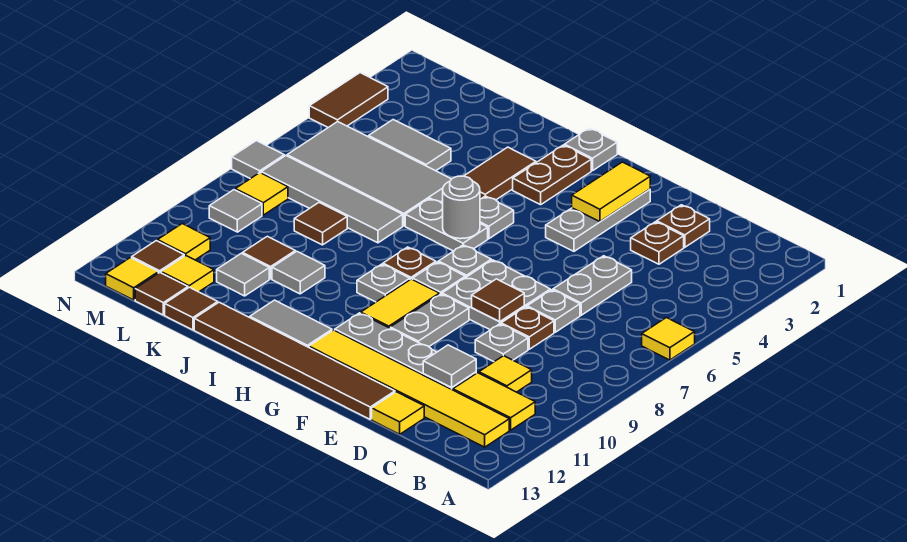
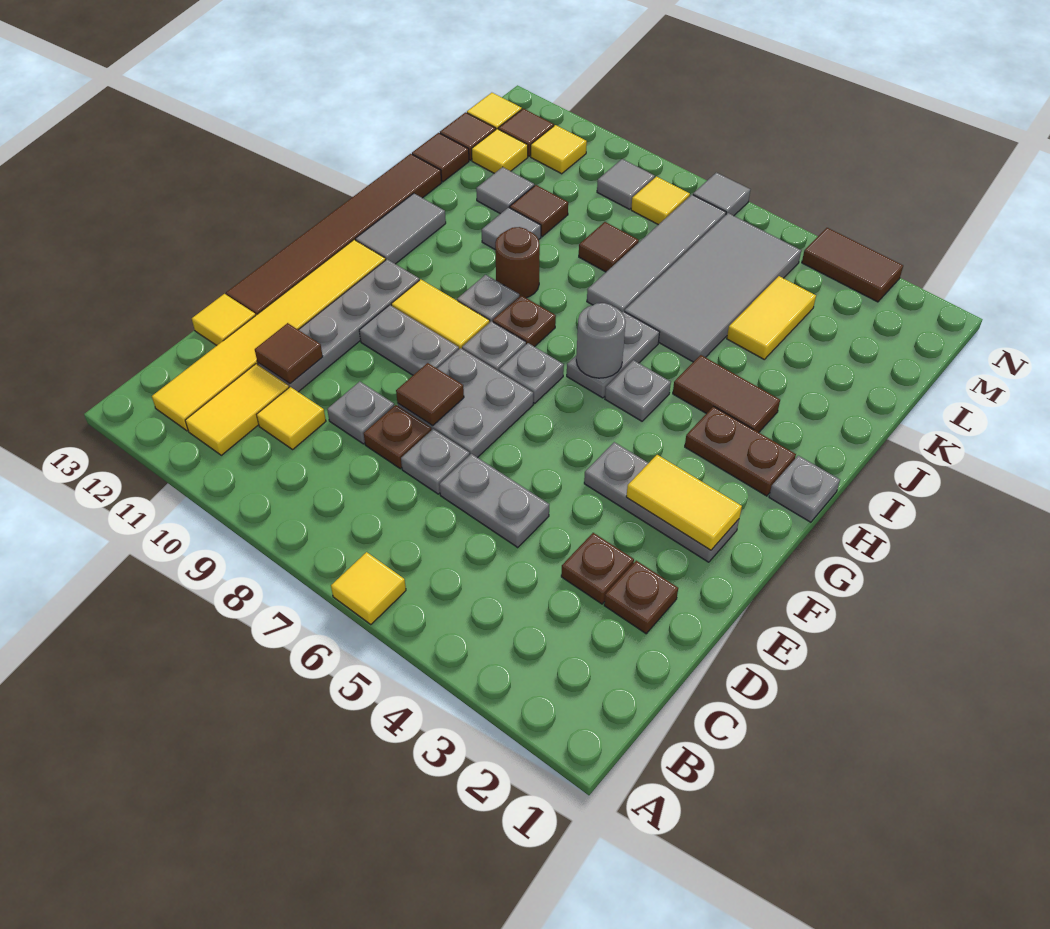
grey tile D11 level 2 -> brown tile D11 level 2
none -> brown round brick I9 level 1
grey tile K4:L4 level 1 -> yellow tile K4:L4 level 1

